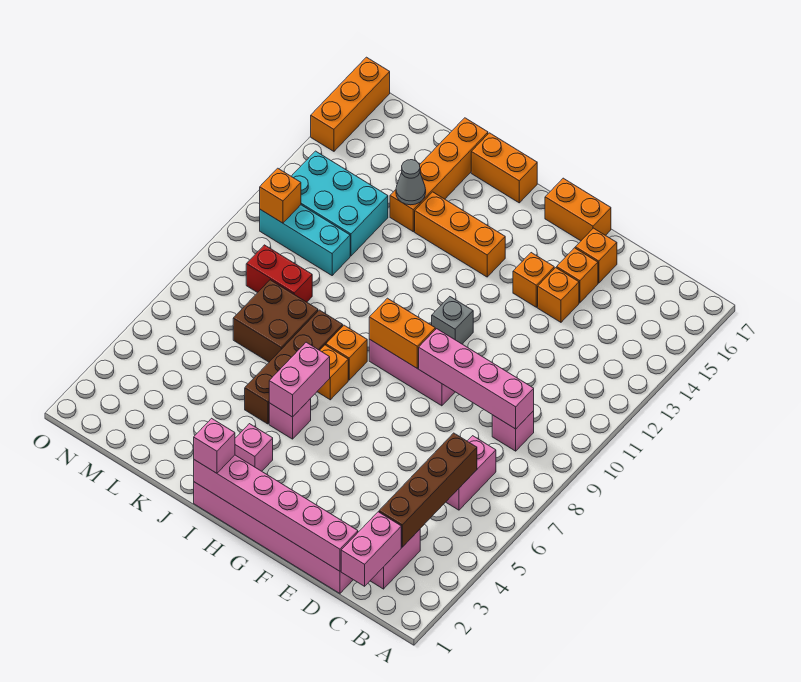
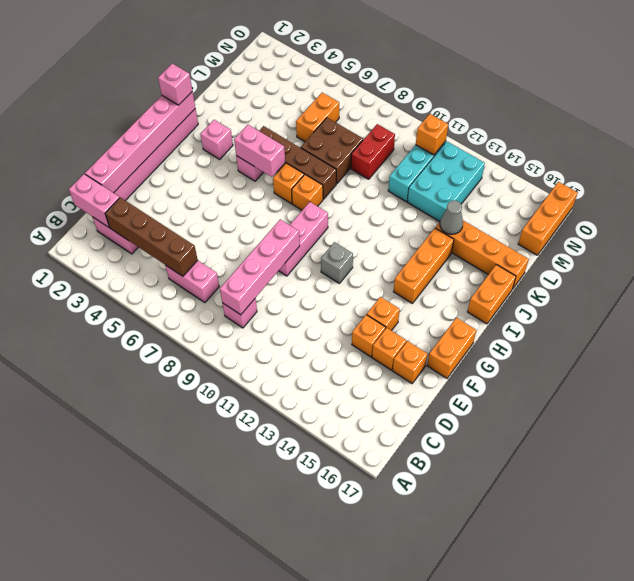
orange brick G9:H9 level 2 -> orange brick L6:M6 level 1
orange brick O15:O17 level 1 -> orange brick M17:O17 level 1

